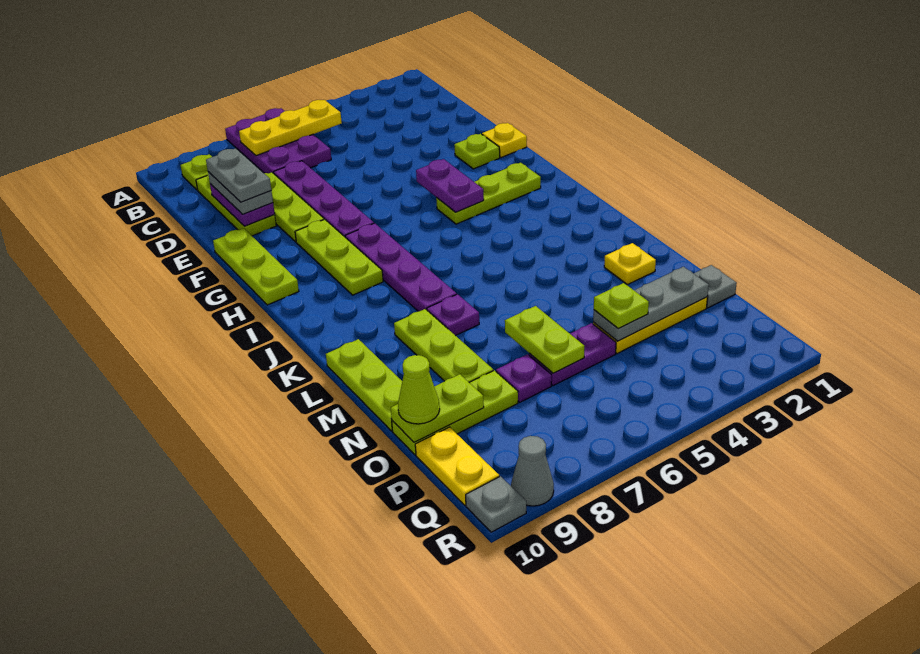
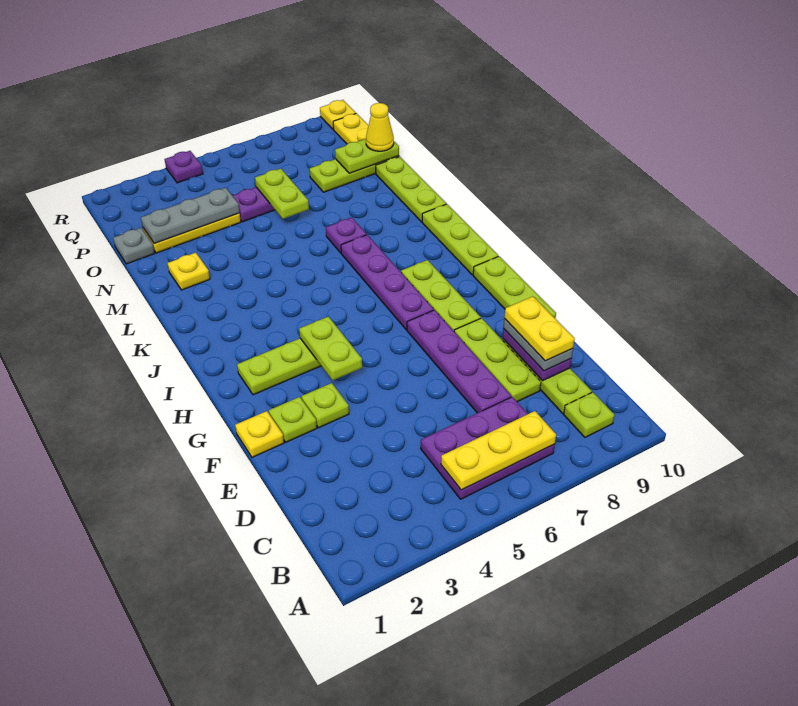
purple plate A6:C7 level 1 -> purple plate B5:C7 level 1
grey plate D9:E9 level 4 -> yellow plate D9:E9 level 4
purple plate G4:H4 level 2 -> lime plate G4:H4 level 2
lime plate L8:N8 level 1 -> lime plate I10:K10 level 1
lime plate O4 level 3 -> lime plate F3 level 1
purple plate O7 level 1 -> purple plate R4 level 1
lime cone O10 level 3 -> yellow cone O10 level 3
grey cone R9 level 1 -> none
grey plate R10 level 1 -> yellow plate R10 level 1

